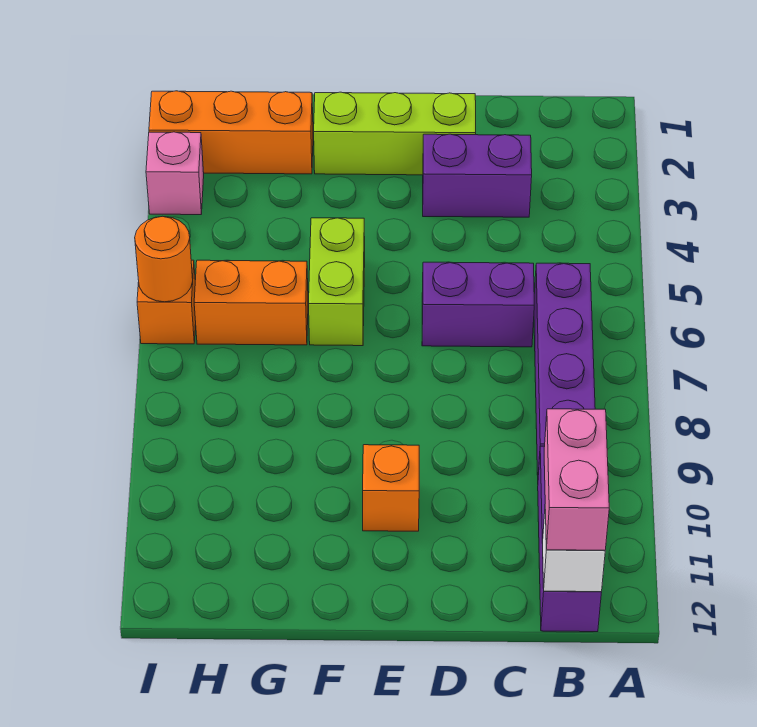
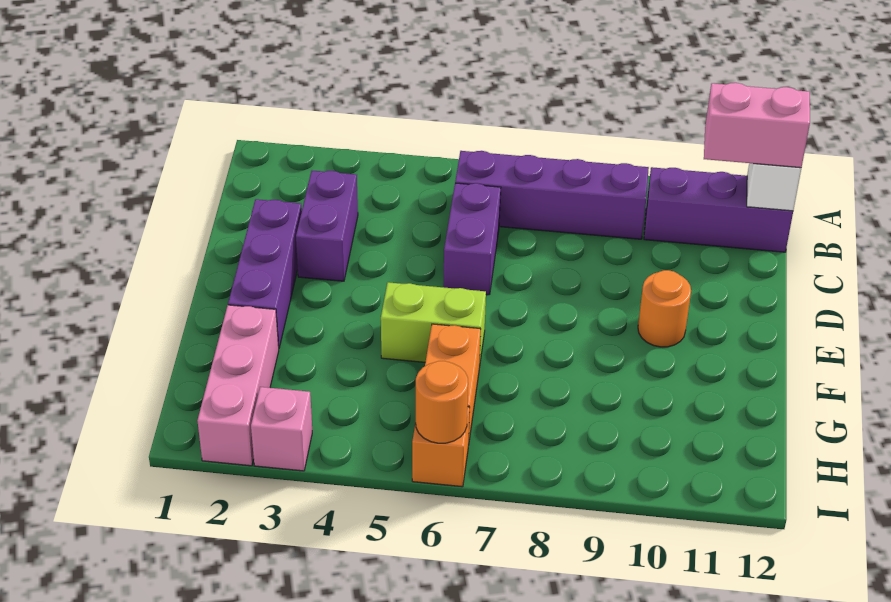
lime brick D2:F2 level 1 -> purple brick D2:F2 level 1
orange brick E10 level 1 -> orange round brick E10 level 1
orange brick G2:I2 level 1 -> pink brick G2:I2 level 1

